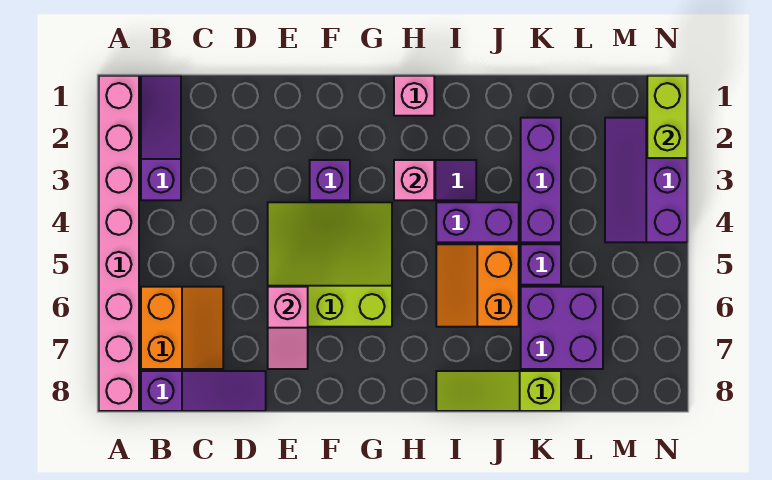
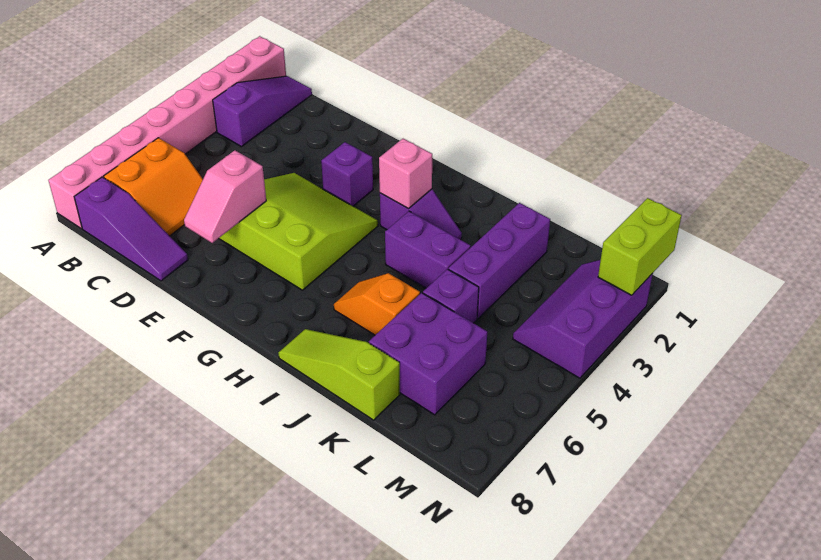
pink brick H1 level 1 -> none
orange slope I5:J6 level 1 top J -> orange slope I6:J6 level 1 top J

